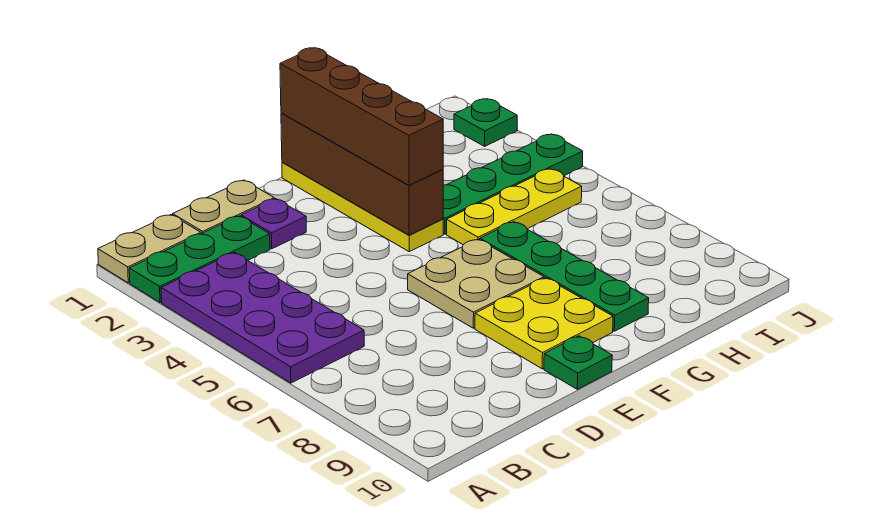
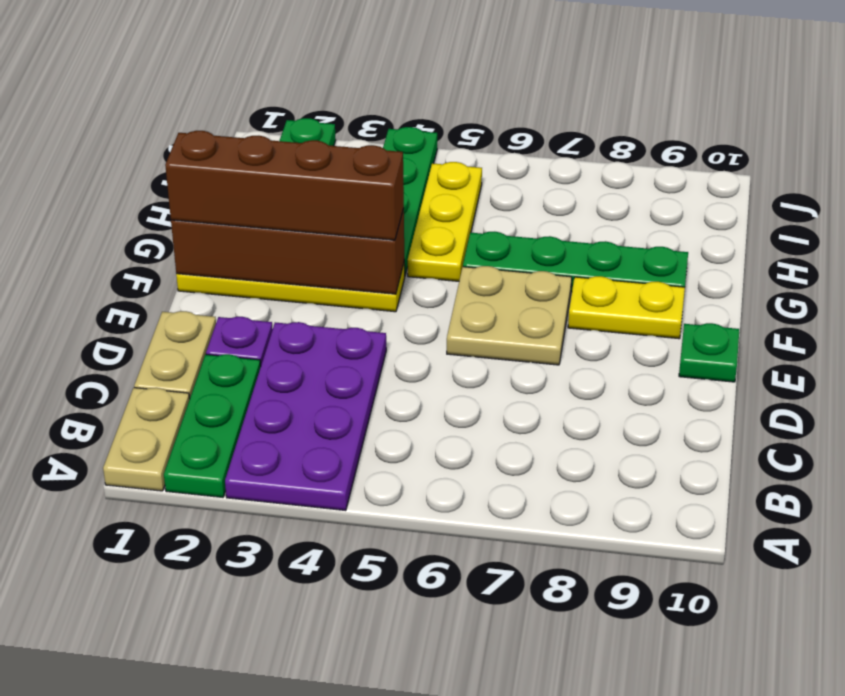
purple plate A3:B6 level 1 -> purple plate A3:D4 level 1
yellow plate E8:F9 level 1 -> yellow plate F8:F9 level 1

